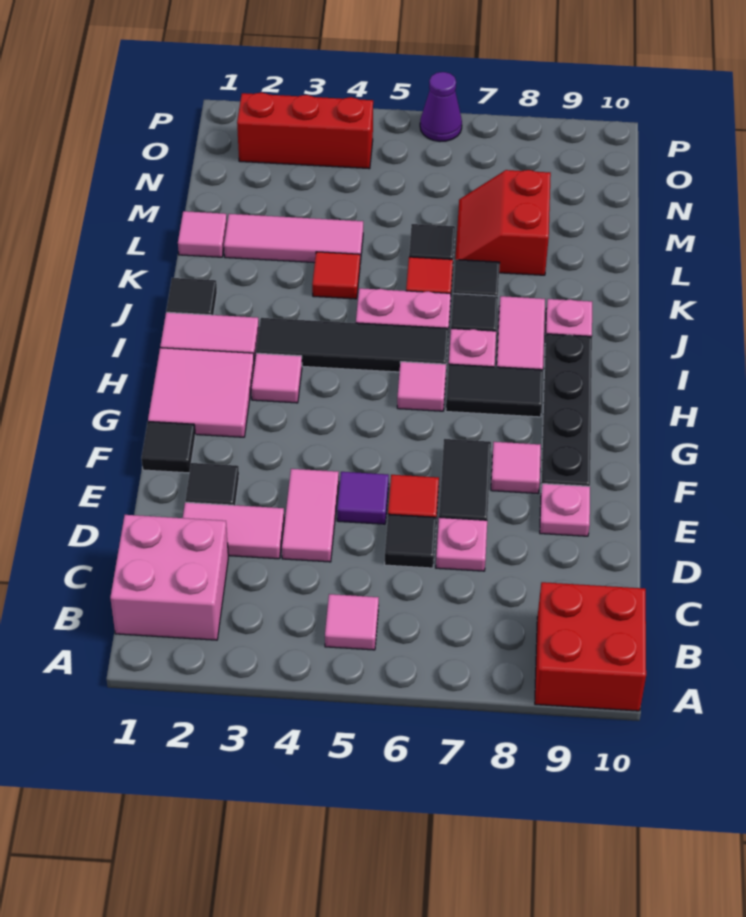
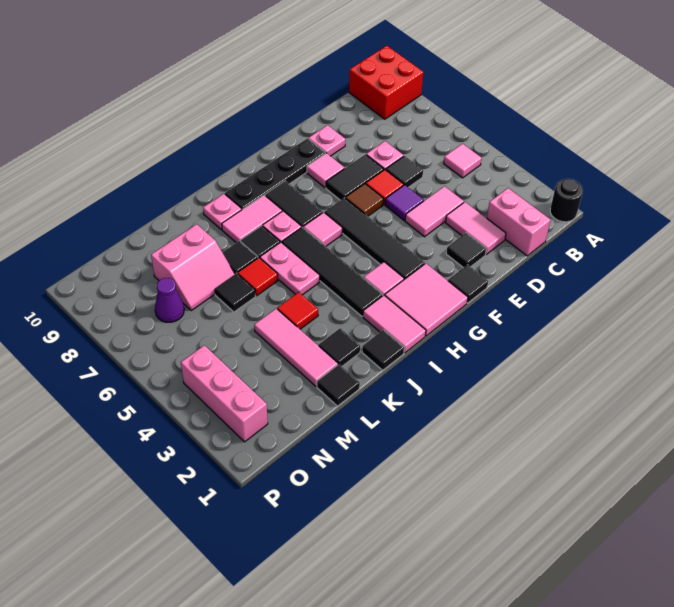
none -> black round brick A1 level 1
pink brick B1:C2 level 1 -> pink brick C1:C2 level 1
none -> brown tile F6 level 1
none -> black tile G3:G6 level 1
none -> black tile K2 level 1
pink tile L1 level 1 -> black tile L1 level 1
red slope L7:M8 level 1 top 8 -> pink slope L7:M8 level 1 top 8
red brick O2:O4 level 1 -> pink brick O2:O4 level 1
purple cone P6 level 1 -> purple cone N7 level 1

